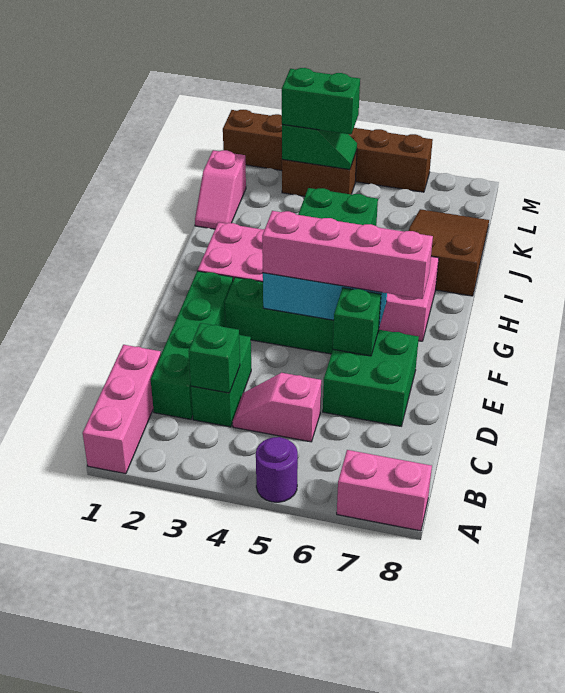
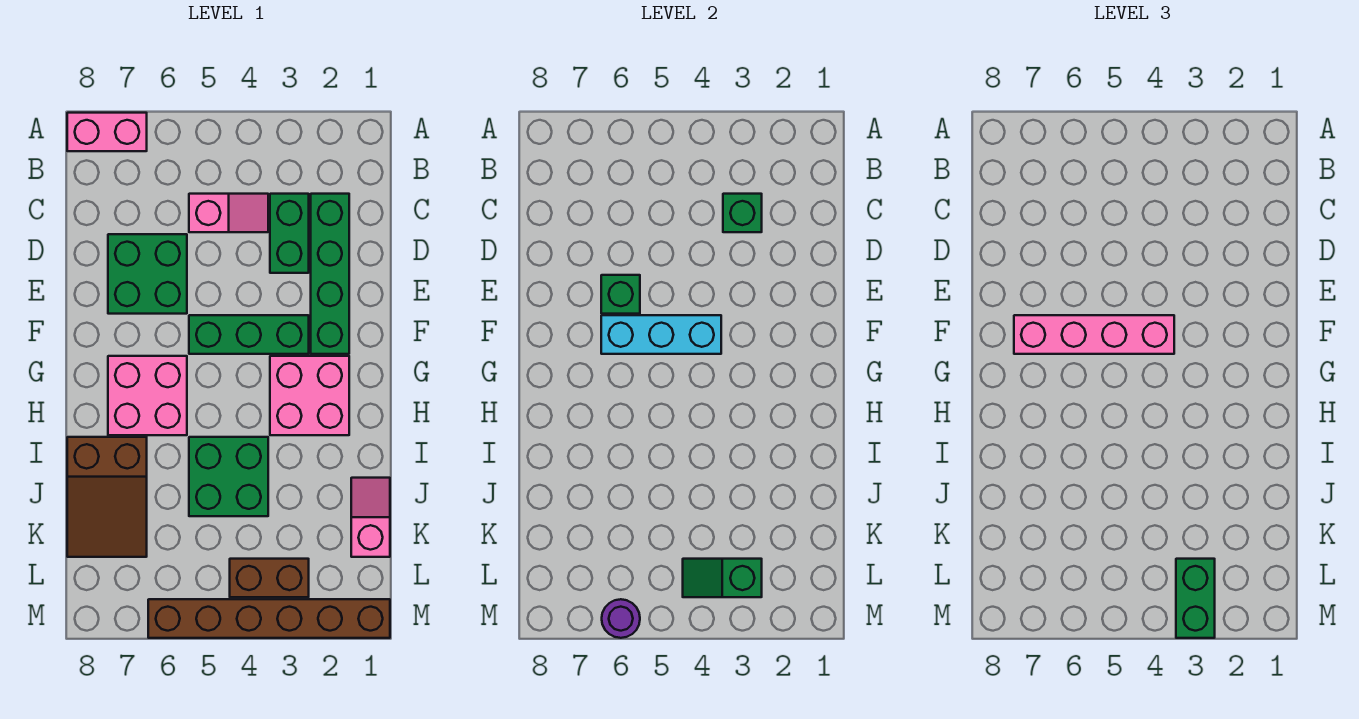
pink brick A1:C1 level 1 -> none
purple round brick A5 level 1 -> purple round brick M6 level 2
green brick L3:L4 level 3 -> green brick L3:M3 level 3

